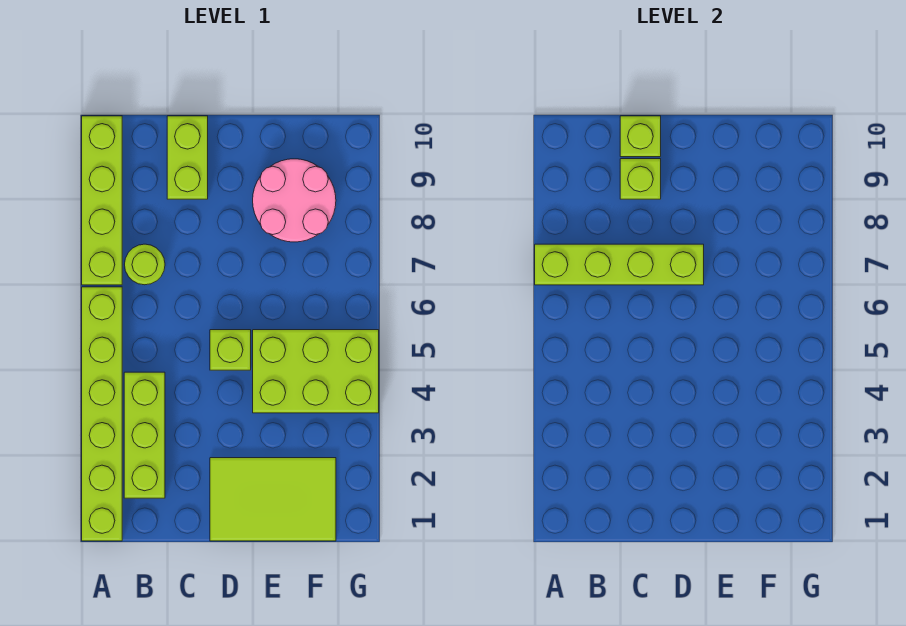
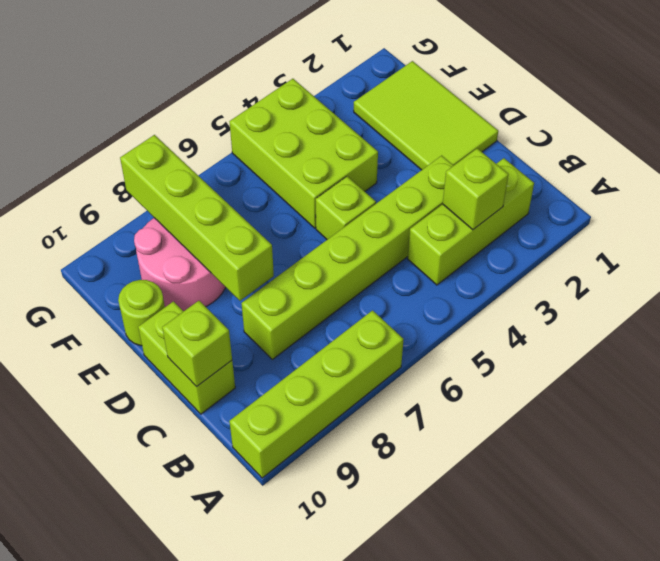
lime brick A1:A6 level 1 -> lime brick C3:C8 level 1
lime brick A7:D7 level 2 -> lime brick D8:G8 level 2
lime round brick B7 level 1 -> lime round brick E10 level 1
lime brick C9:C10 level 1 -> lime brick C10:D10 level 1
lime brick C9 level 2 -> lime brick B3 level 2

